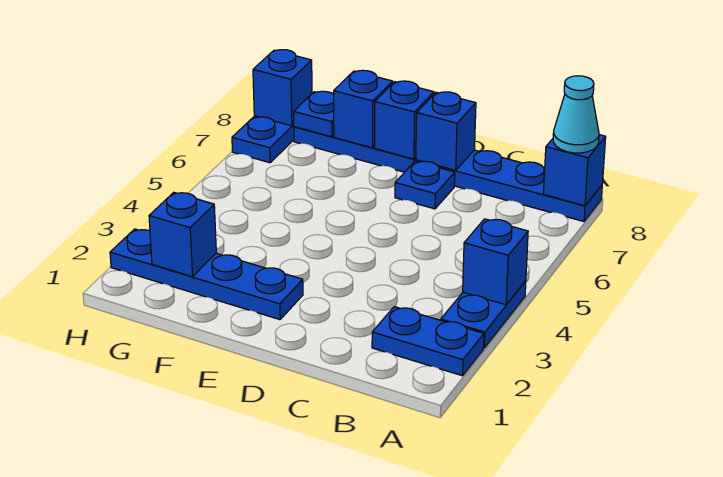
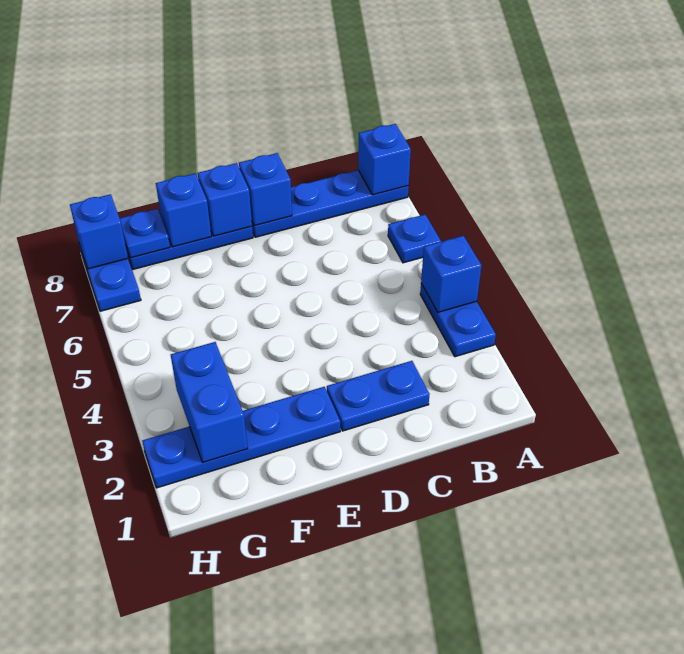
blue plate A2:B2 level 1 -> blue plate C2:D2 level 1
cyan cone A8 level 3 -> none
blue plate D7 level 1 -> blue plate A6 level 1
blue brick G2 level 2 -> blue brick G2:G3 level 2

